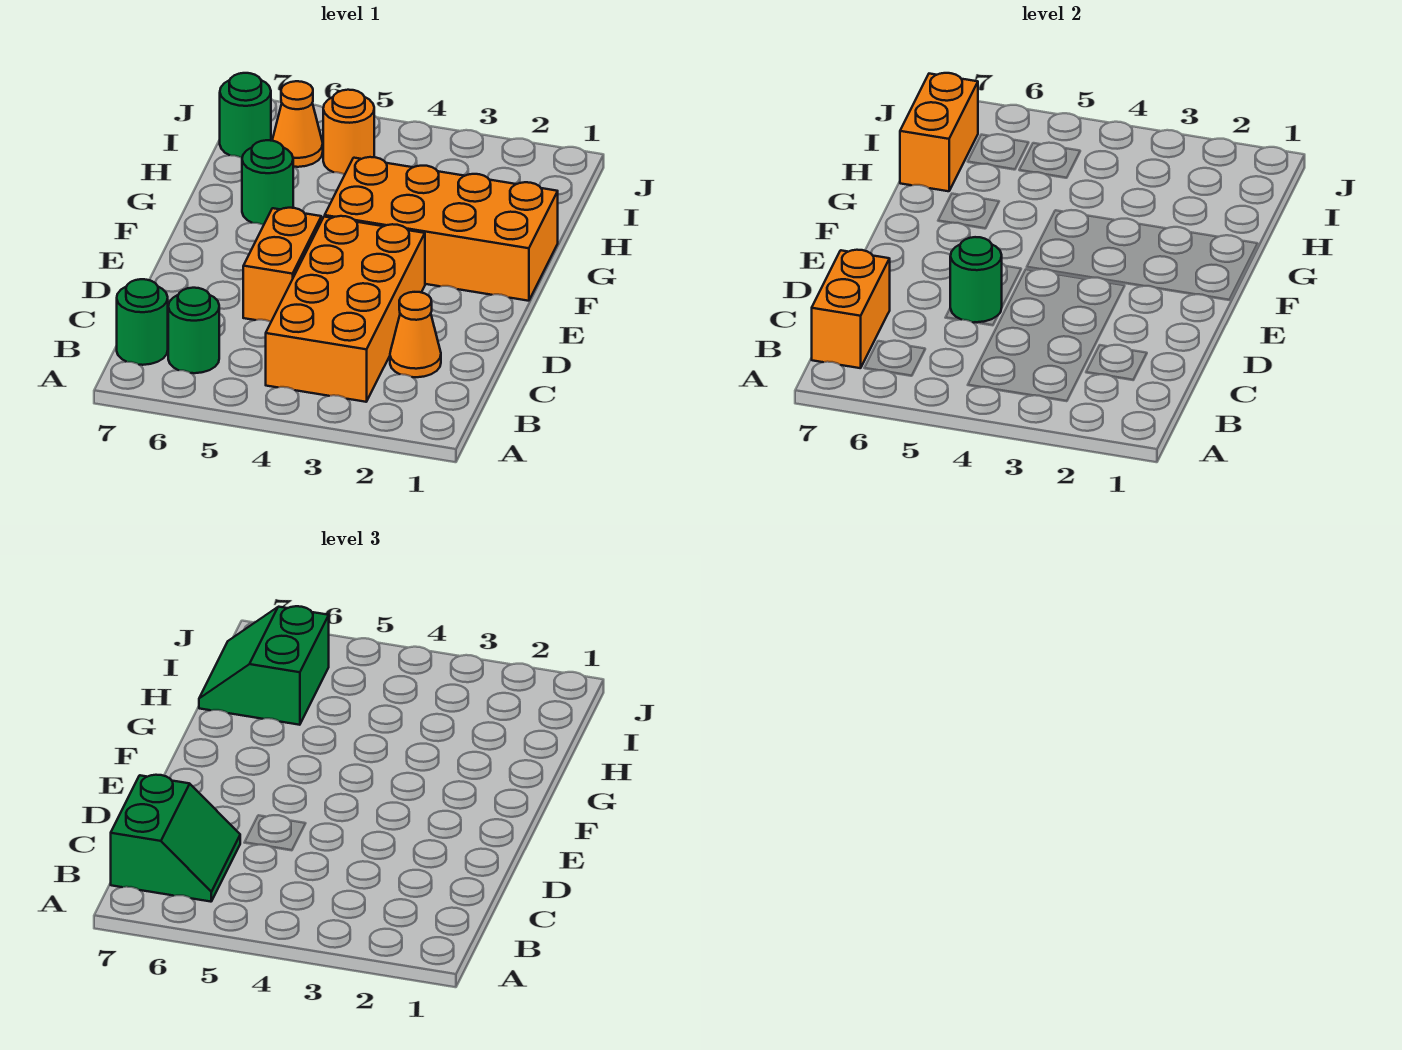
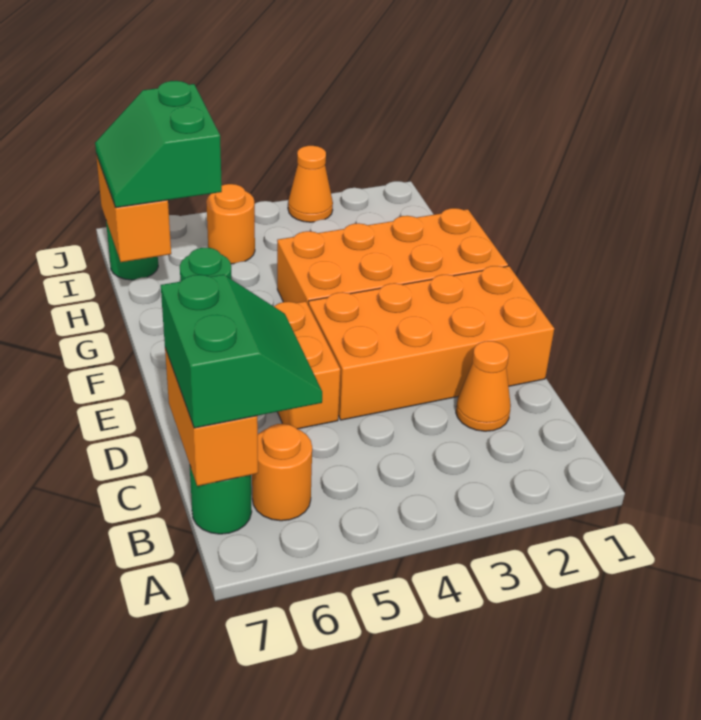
orange brick B3:E4 level 1 -> orange brick D1:E4 level 1
green round brick B6 level 1 -> orange round brick B6 level 1
green round brick D5 level 2 -> none
orange cone I6 level 1 -> orange cone J3 level 1

